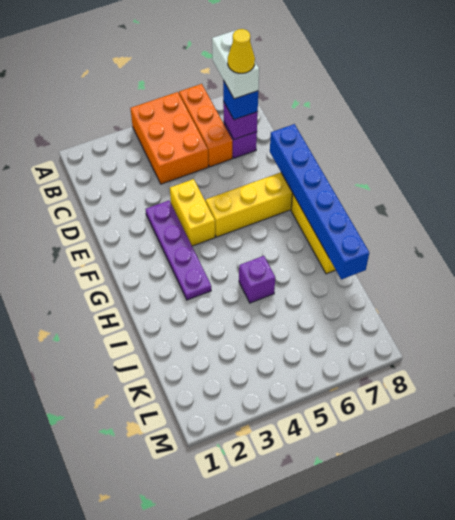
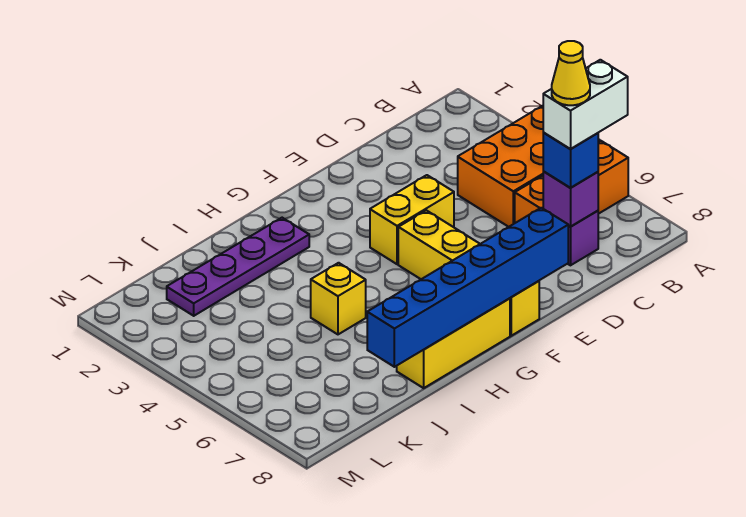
purple plate E3:H3 level 1 -> purple plate H2:K2 level 1
purple brick I5 level 1 -> yellow brick I5 level 1

